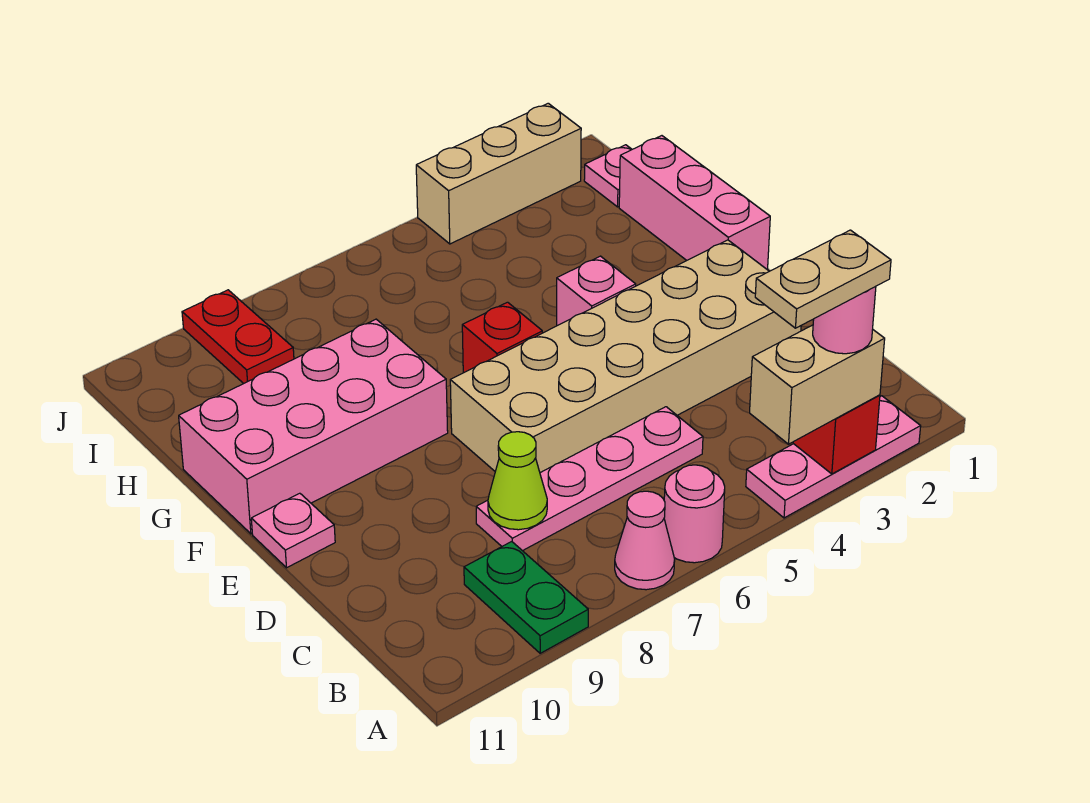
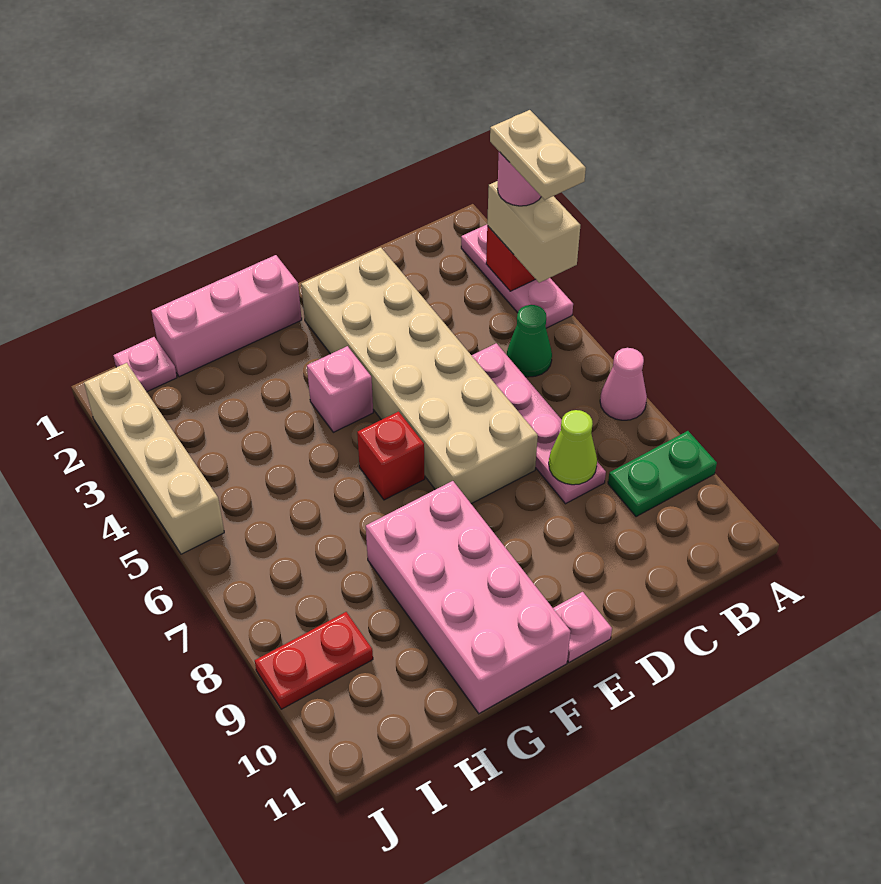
pink round brick A6 level 1 -> none
none -> green cone B5 level 1
tan brick J2:J4 level 1 -> tan brick J2:J5 level 1

